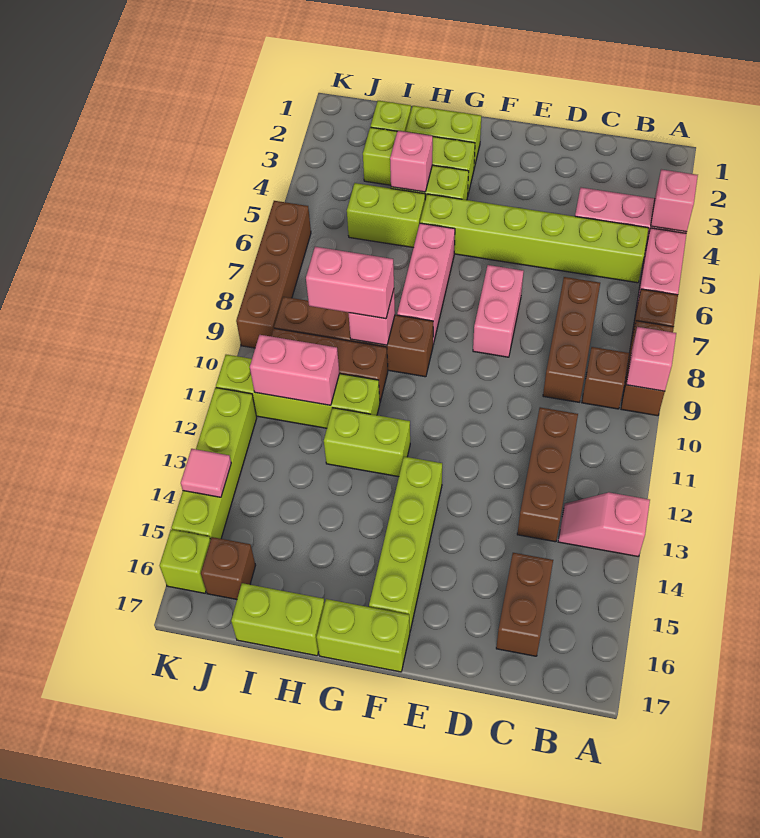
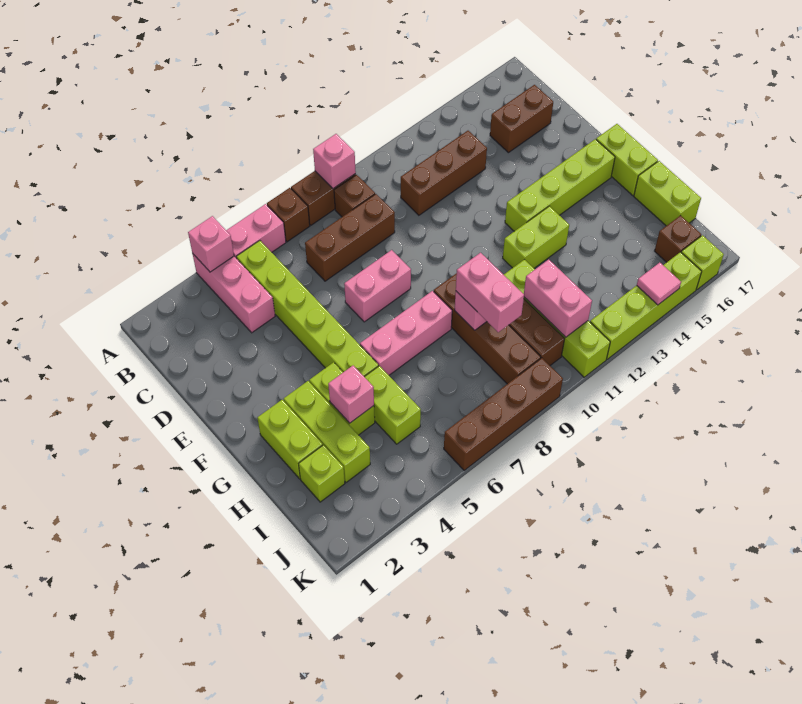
pink slope A13:B13 level 1 top A -> none
lime brick G12:H12 level 1 -> lime brick G12:G13 level 1

